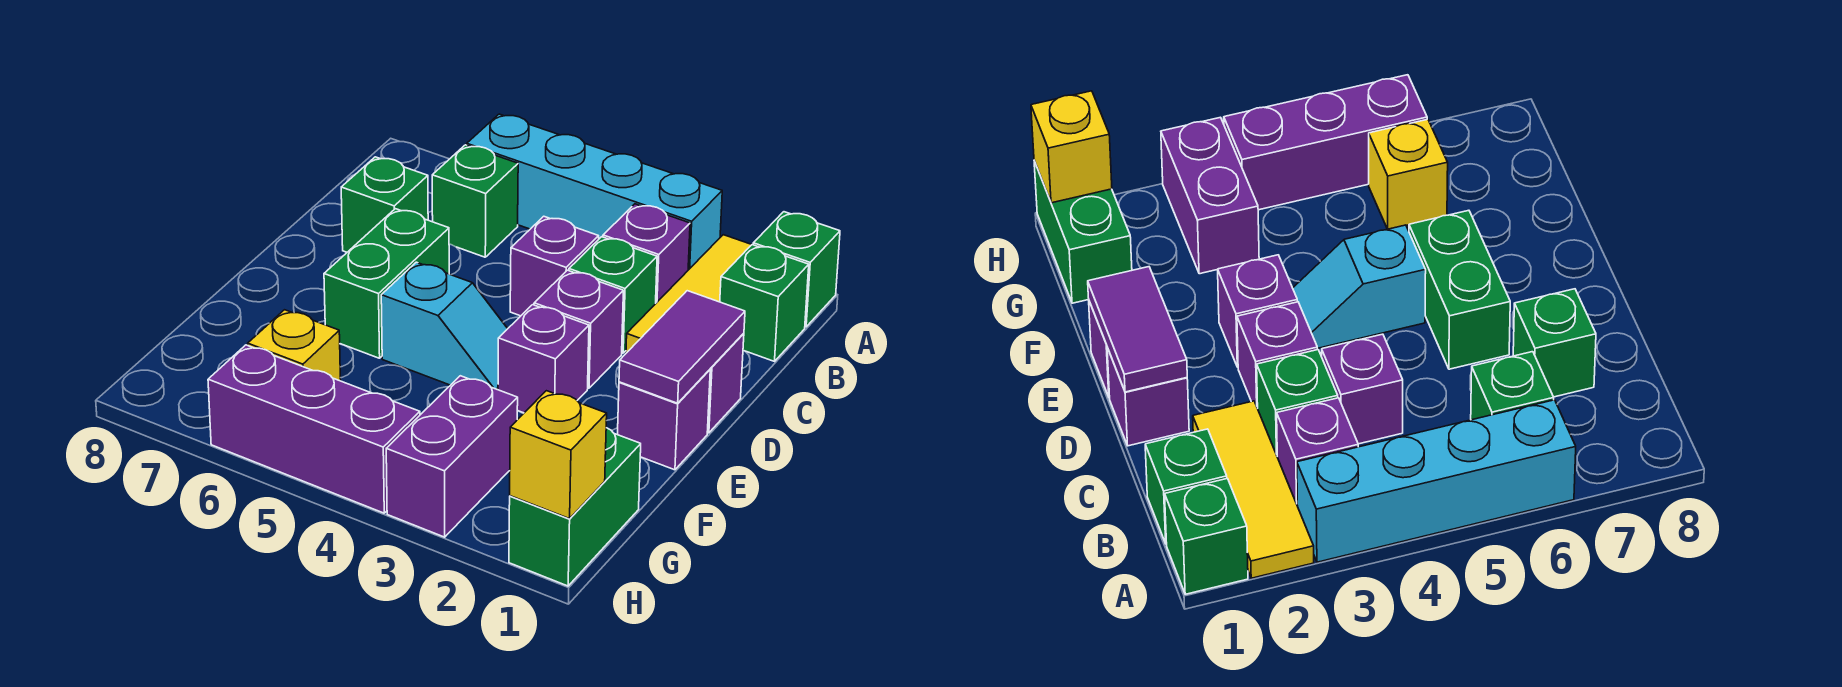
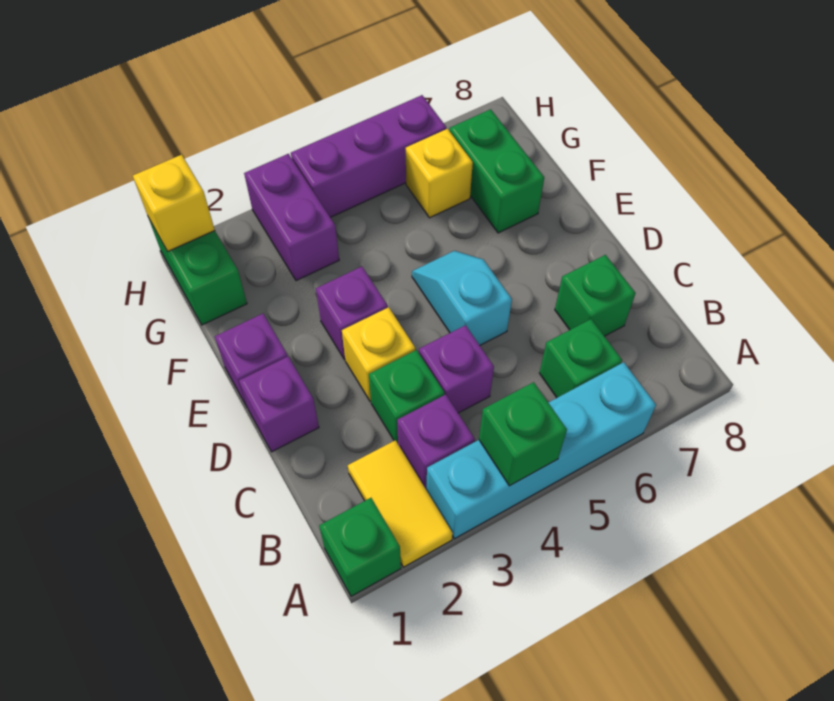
yellow tile A2:C2 level 1 -> yellow tile A2:B2 level 1
green brick B1 level 1 -> green brick A4 level 2
purple tile D1:E1 level 2 -> none
purple brick D3 level 1 -> yellow brick D3 level 1
green brick D6:E6 level 1 -> green brick F7:G7 level 1
cyan slope E4:E5 level 1 top 5 -> cyan slope D5:E5 level 1 top D

